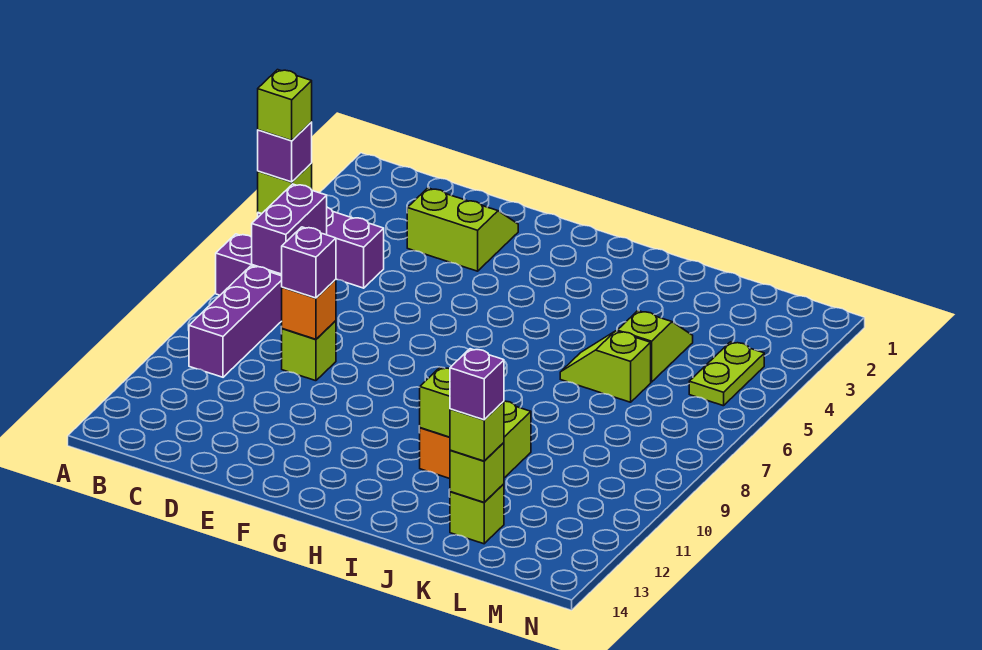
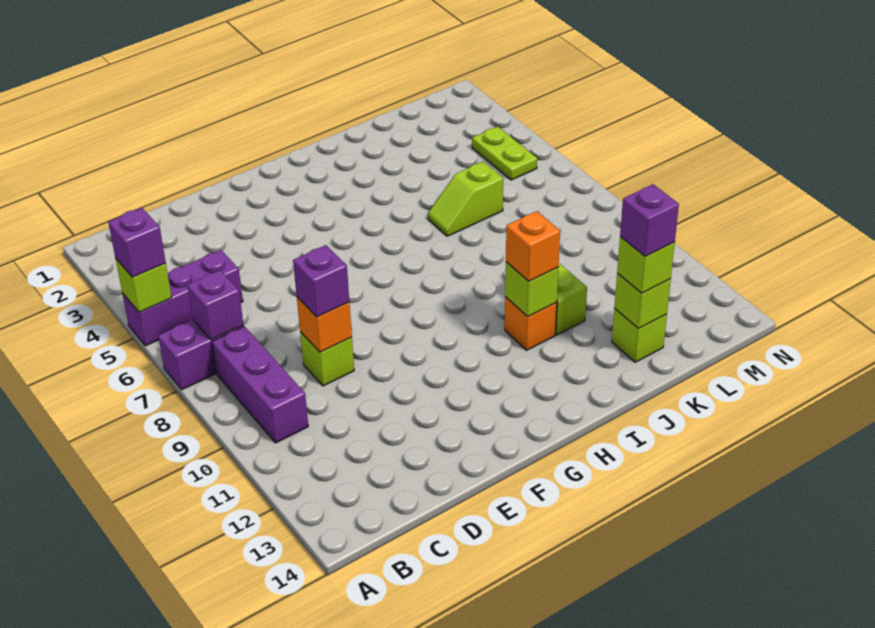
lime brick A5 level 4 -> none
purple brick B6:B7 level 2 -> purple brick B7 level 2
lime slope D2:E3 level 1 top 3 -> none
none -> orange brick I11 level 3
lime slope K4:K5 level 1 top 5 -> none

